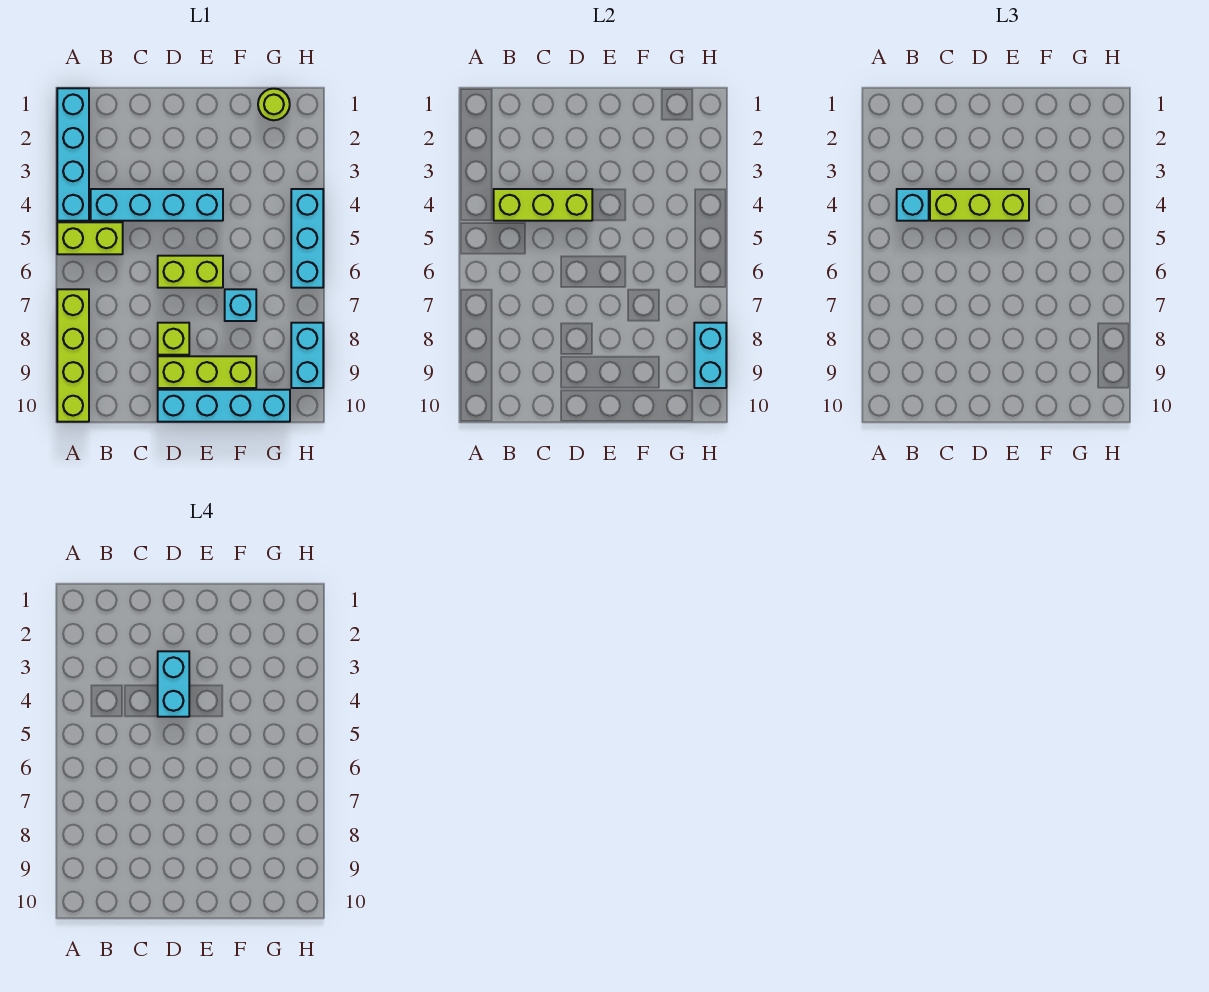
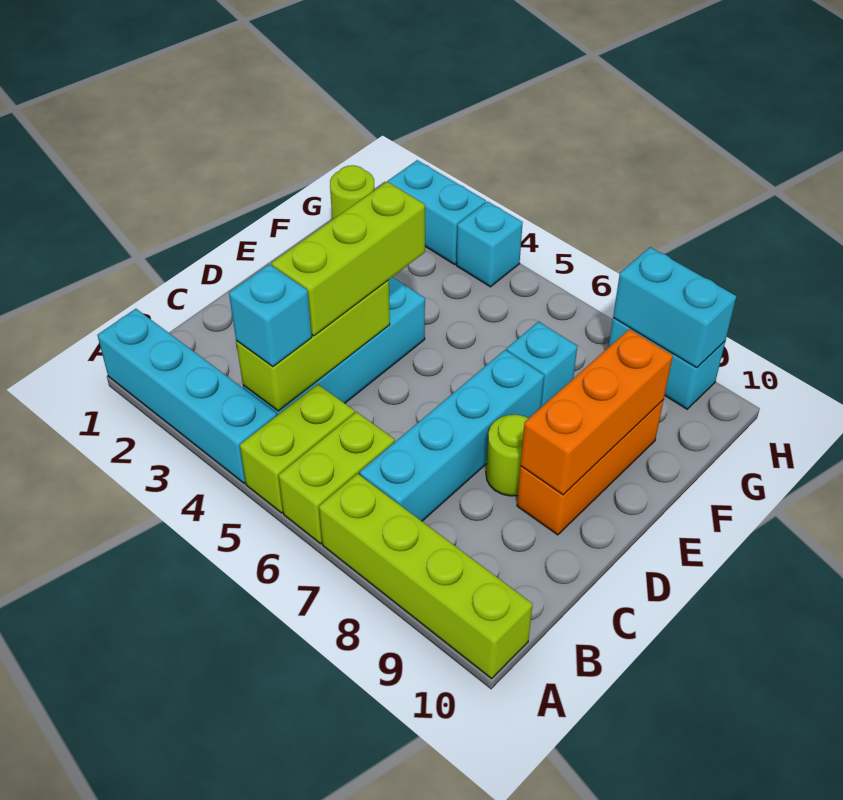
cyan brick D3:D4 level 4 -> cyan brick H2:H3 level 1
lime brick D6:E6 level 1 -> lime brick A6:B6 level 1
lime brick D8 level 1 -> lime round brick D8 level 1
lime brick D9:F9 level 1 -> orange brick D9:F9 level 1
none -> orange brick D9:F9 level 2
cyan brick D10:G10 level 1 -> cyan brick B7:E7 level 1
cyan brick H4:H6 level 1 -> cyan brick H4 level 1

